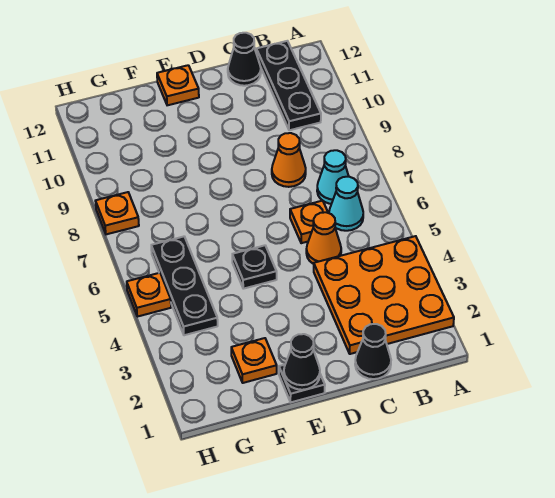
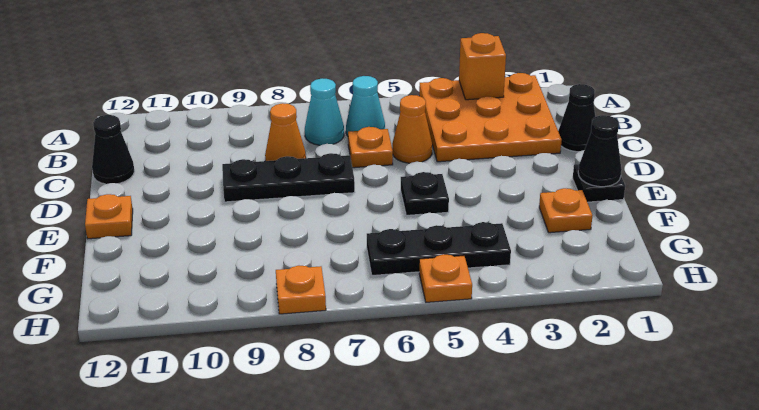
none -> orange brick A3 level 2
black plate B10:B12 level 1 -> black plate D7:D9 level 1

